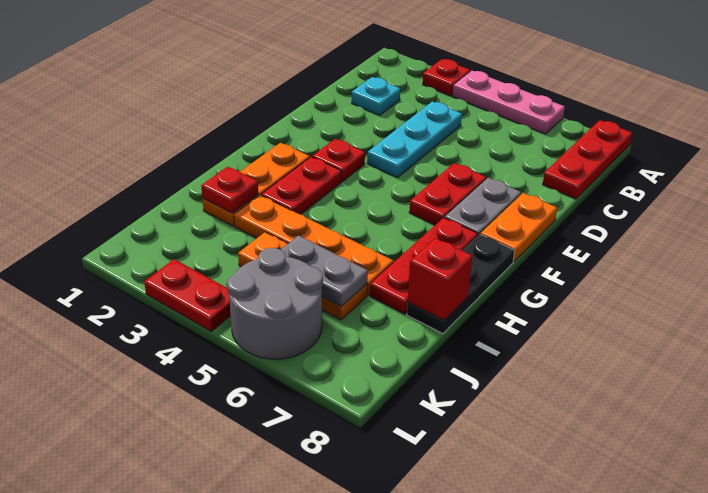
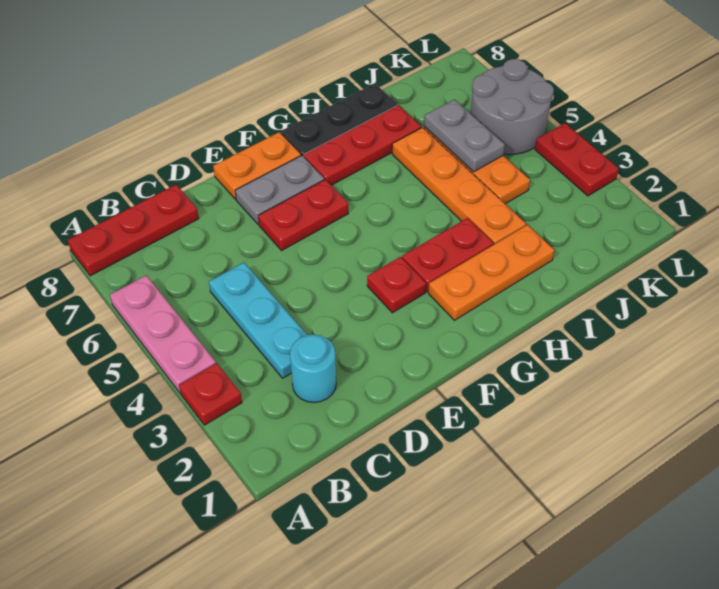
cyan plate C2 level 1 -> cyan round brick C2 level 1
cyan plate C4:E4 level 1 -> cyan plate C3:C5 level 1
red plate I2 level 2 -> none
red brick I8 level 2 -> none

